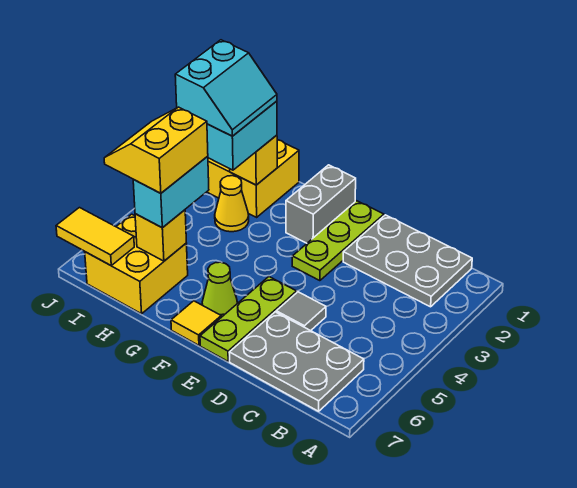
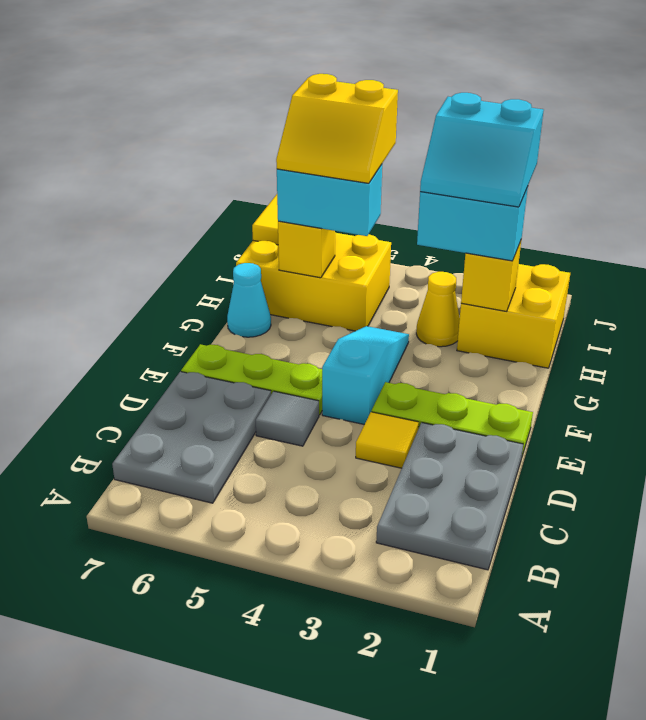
none -> cyan slope E4:G4 level 1 top E
grey brick F1:F2 level 1 -> none
lime cone F6 level 1 -> none
yellow tile F7 level 1 -> yellow tile D3 level 1
none -> cyan cone G7 level 1
yellow slope H5:I6 level 4 top H -> yellow slope H5:I6 level 4 top I
yellow brick H6:I7 level 1 -> yellow brick H5:I7 level 1

